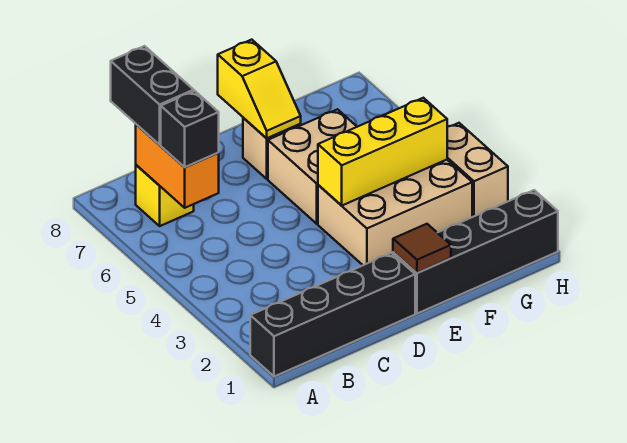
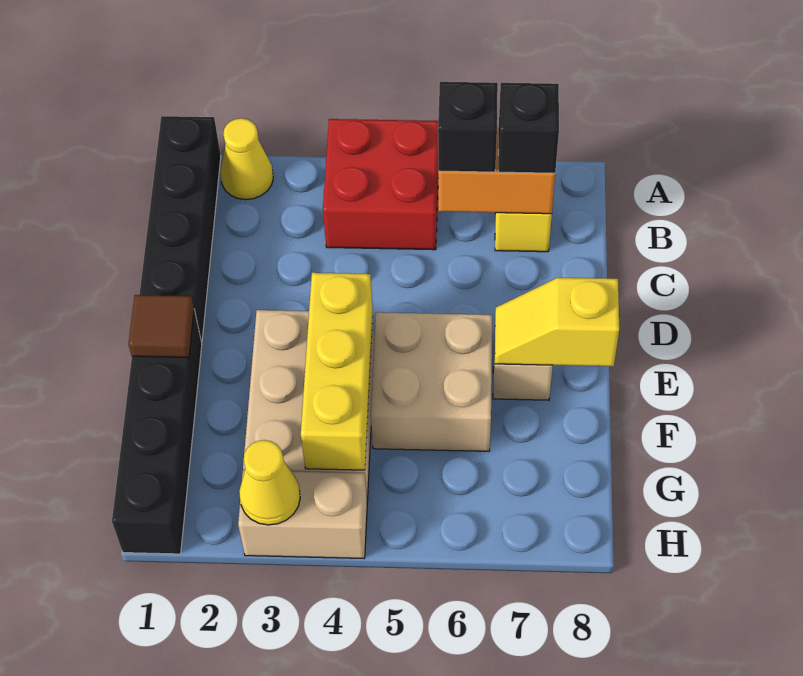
none -> yellow cone A2 level 1
none -> red brick A4:B5 level 1
black brick B7:B8 level 3 -> black brick B7 level 3
none -> yellow cone H3 level 2

